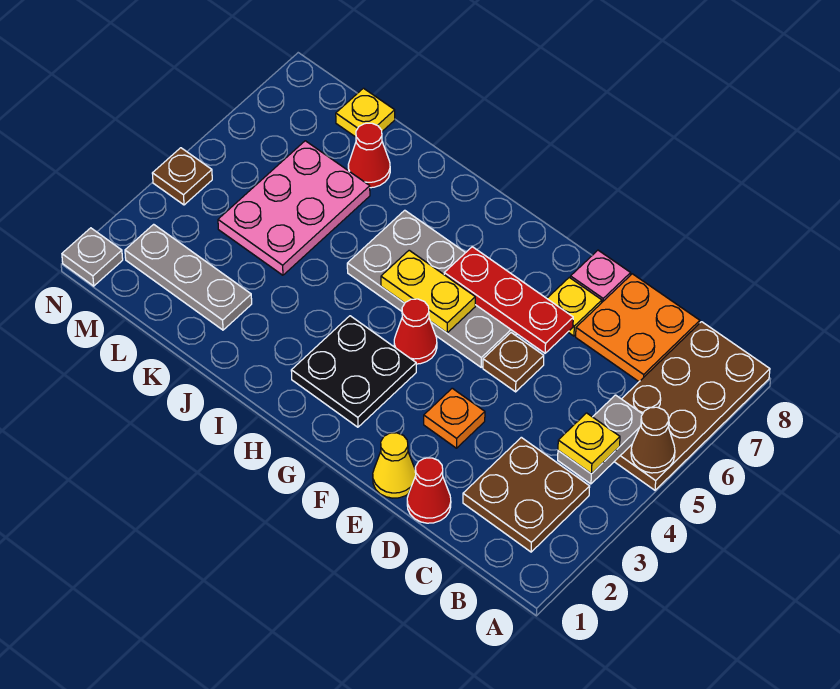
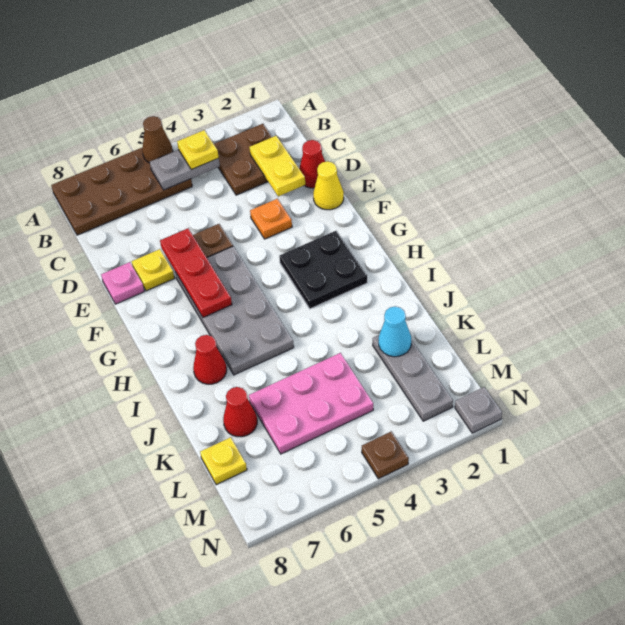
orange plate C7:D8 level 1 -> none
red cone G4 level 1 -> red cone I7 level 1
yellow plate G5:H5 level 2 -> yellow plate C2:D2 level 2
none -> cyan cone K2 level 2

